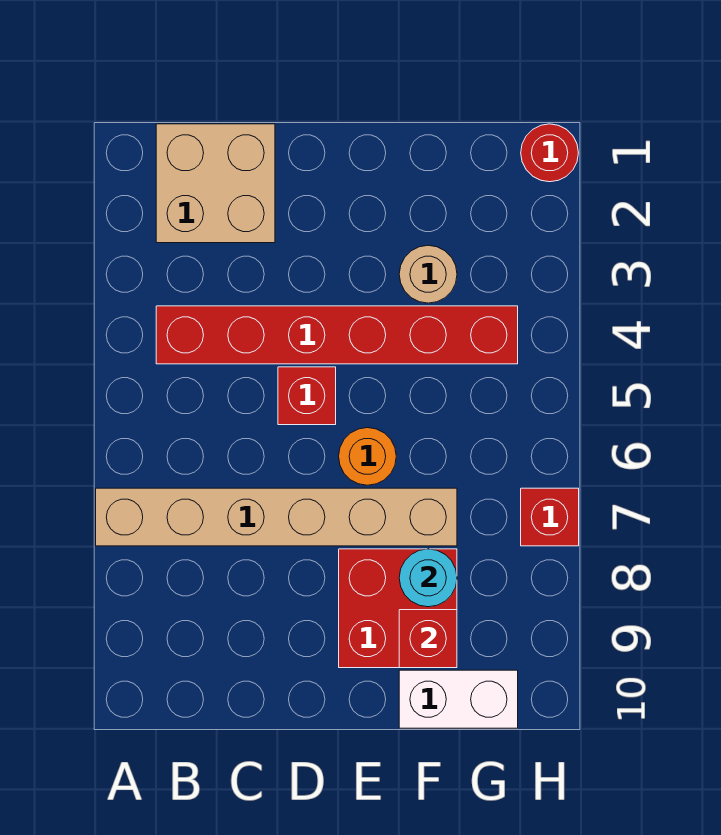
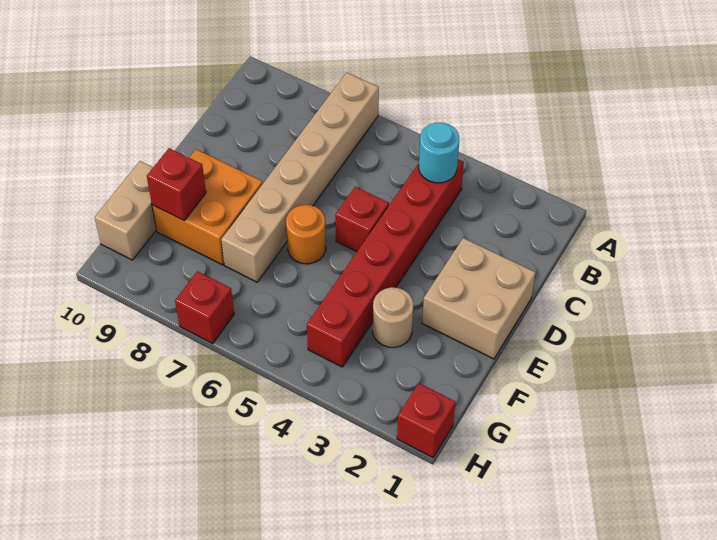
tan brick B1:C2 level 1 -> tan brick D1:E2 level 1
red brick E8:F9 level 1 -> orange brick E8:F9 level 1
cyan round brick F8 level 2 -> cyan round brick B4 level 2
white brick F10:G10 level 1 -> tan brick F10:G10 level 1
red round brick H1 level 1 -> red brick H1 level 1

